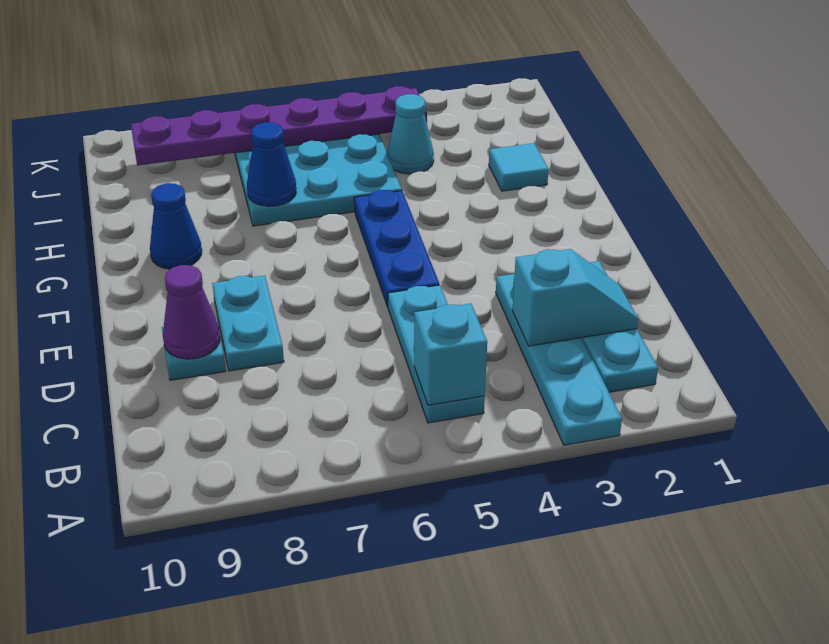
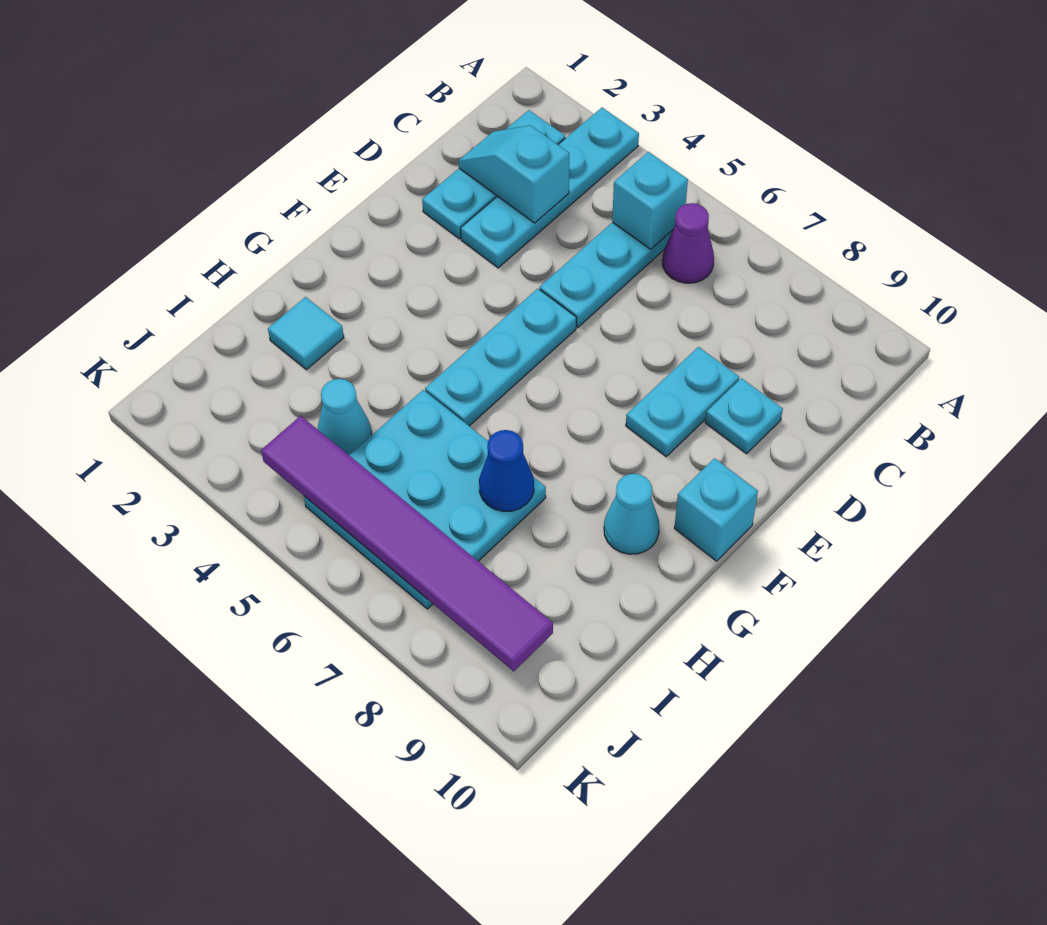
purple cone D9 level 2 -> purple cone B6 level 1
blue plate E5:G5 level 1 -> cyan plate E5:G5 level 1
none -> cyan brick F10 level 1
blue cone G9 level 1 -> cyan cone G9 level 1
purple plate J4:J9 level 2 -> purple tile J4:J9 level 2

